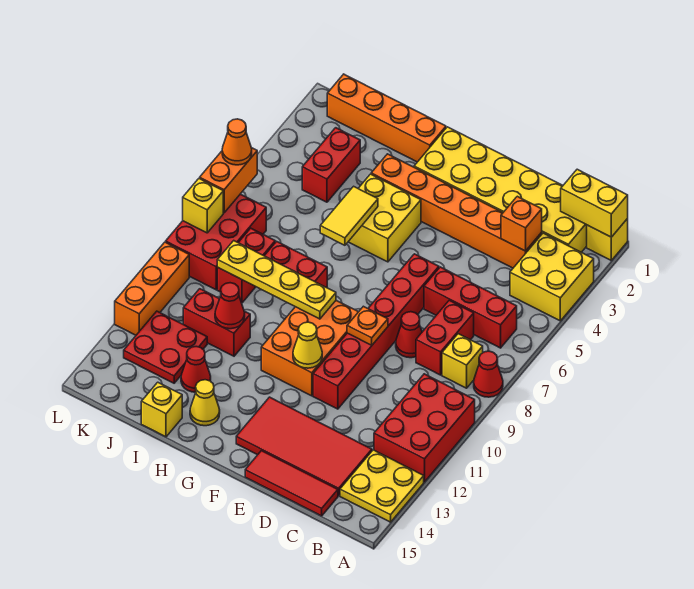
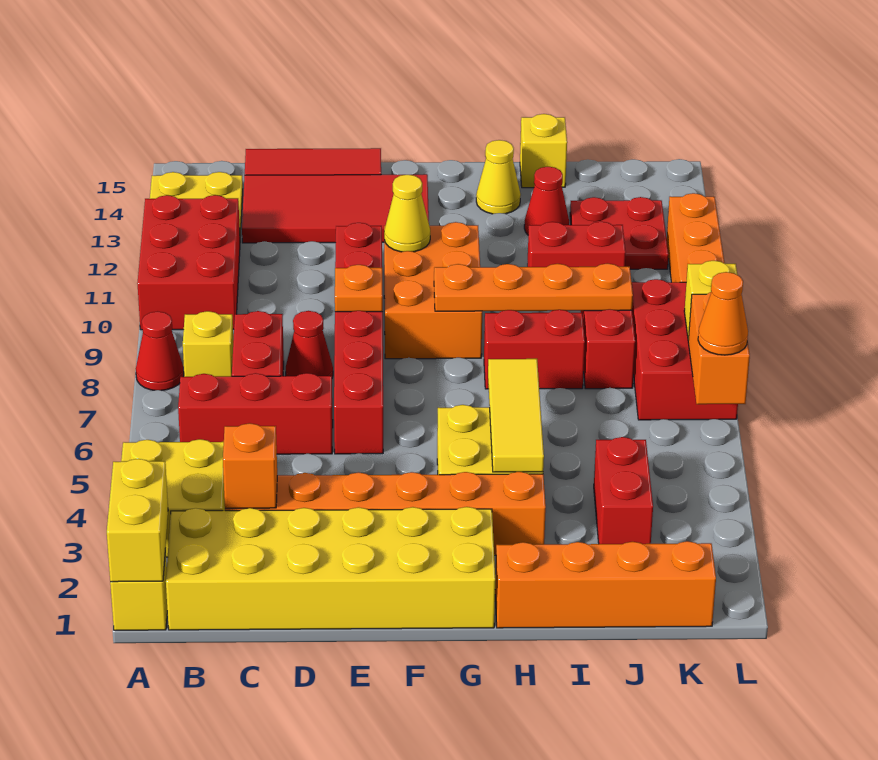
yellow brick A1:B1 level 2 -> yellow brick A1:A2 level 2
yellow plate G9:J9 level 2 -> orange plate G9:J9 level 2
yellow tile H5:H6 level 2 -> yellow tile H4:H6 level 2
red cone I11 level 2 -> none

